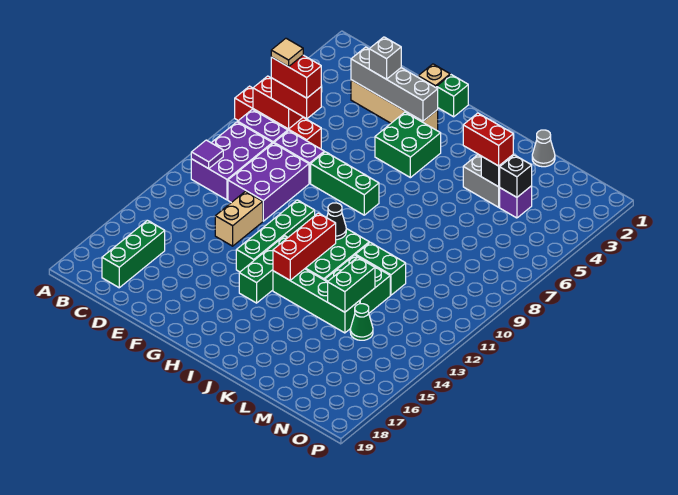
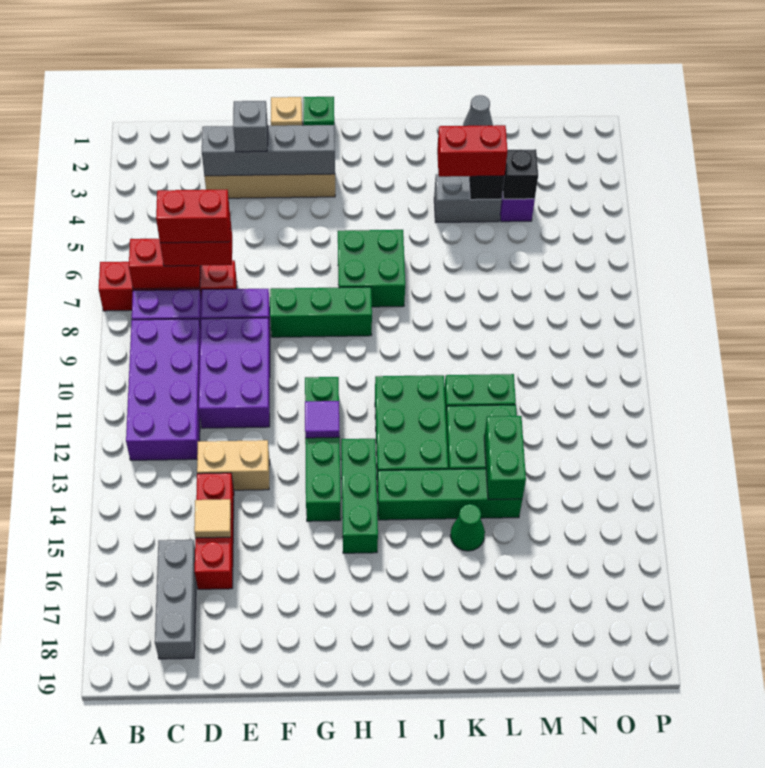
purple brick B9:C11 level 1 -> purple brick B9:C12 level 1
purple tile B11 level 2 -> purple tile G12 level 2
tan tile C7 level 5 -> tan tile D15 level 2
green brick C16:C18 level 1 -> grey brick C16:C18 level 1
tan brick E12:E13 level 1 -> tan brick D13:E13 level 1
green brick G4:H5 level 1 -> green brick H6:I7 level 1
black cone I11 level 2 -> none
red brick I12:I14 level 2 -> red brick D14:D16 level 1
green cone M14 level 1 -> green cone K15 level 1

